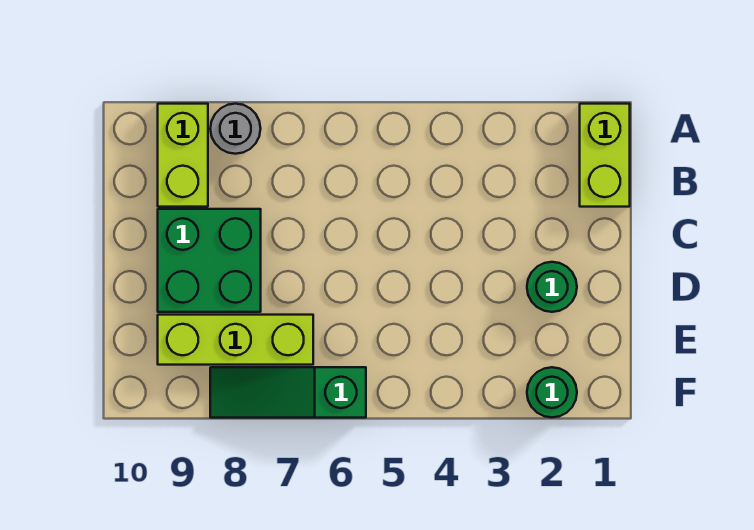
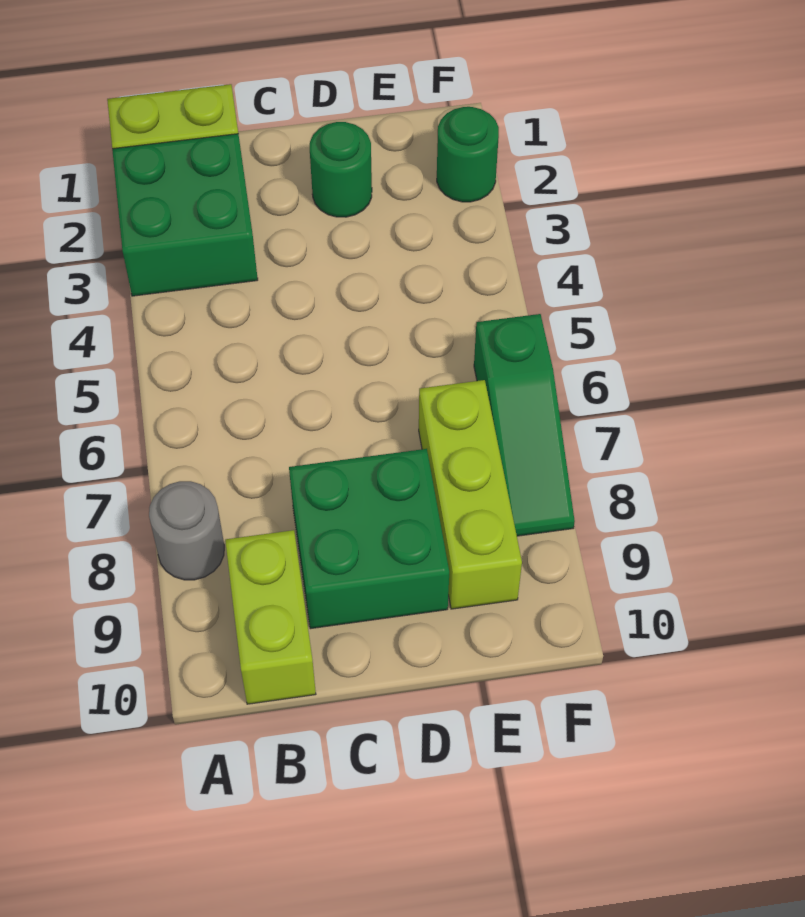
none -> green brick A2:B3 level 1
lime brick A9:B9 level 1 -> lime brick B9:B10 level 1

